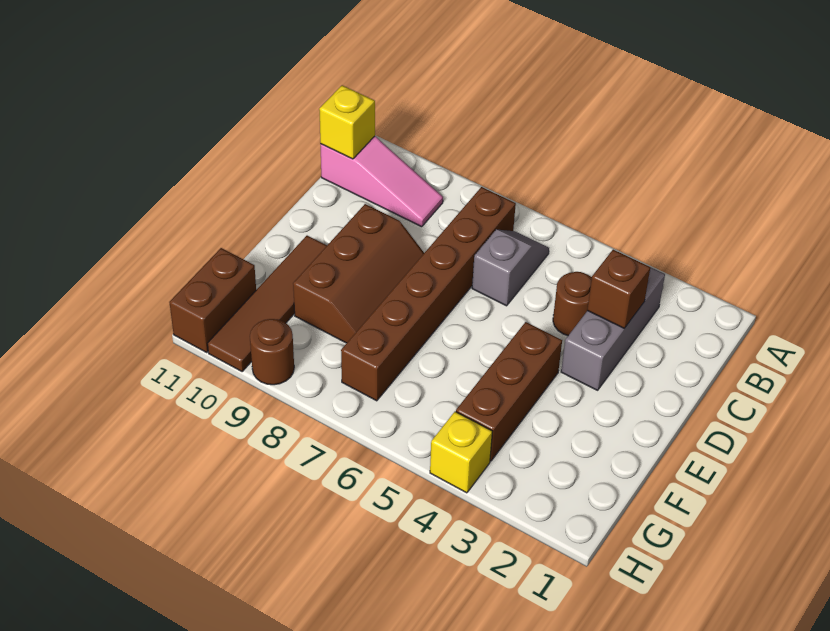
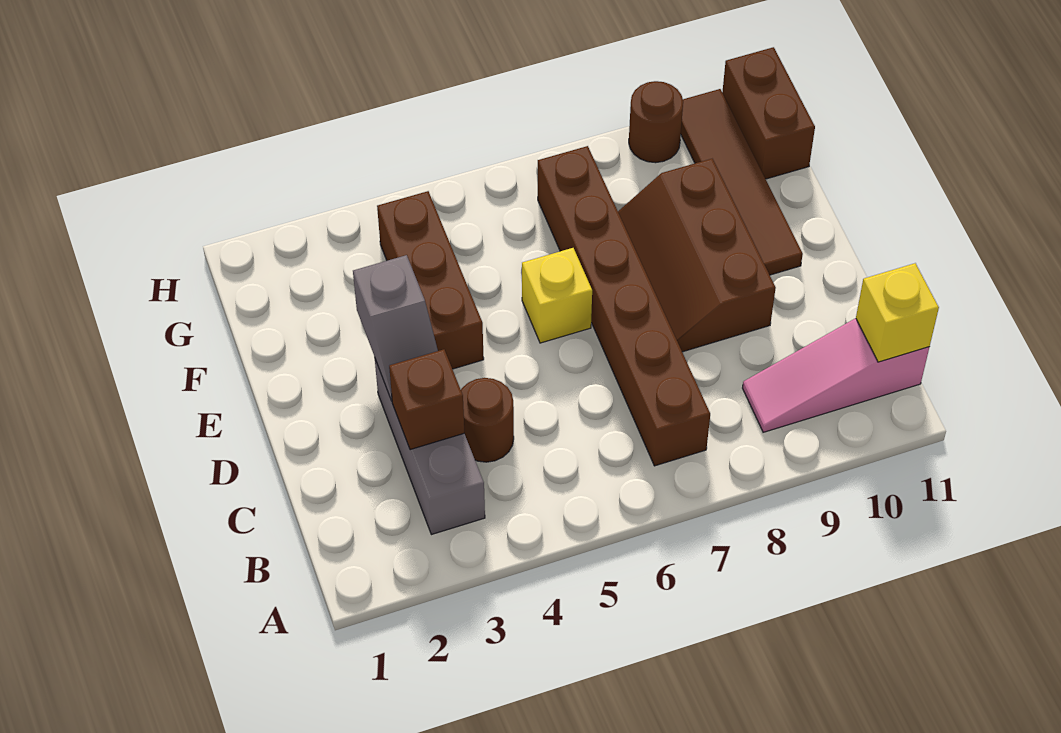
grey slope B6:C6 level 1 top C -> grey slope D3:E3 level 2 top E
yellow brick H4 level 1 -> yellow brick E6 level 1

